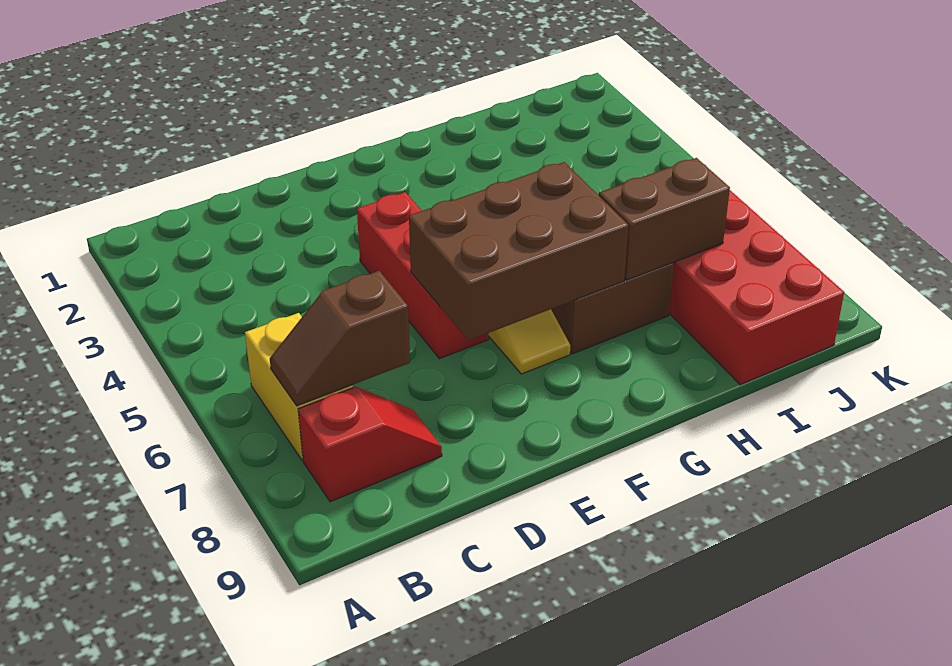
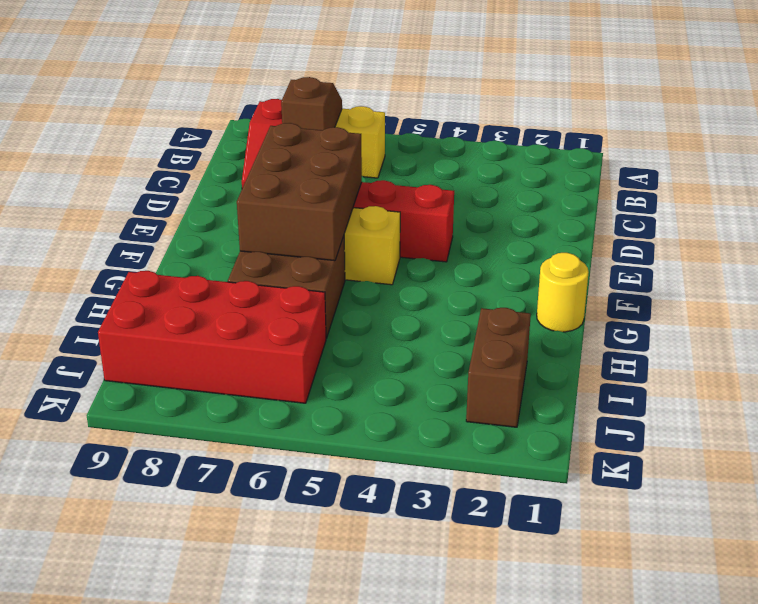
none -> yellow round brick G1 level 1
brown brick H7:I7 level 2 -> brown brick I2:J2 level 1

